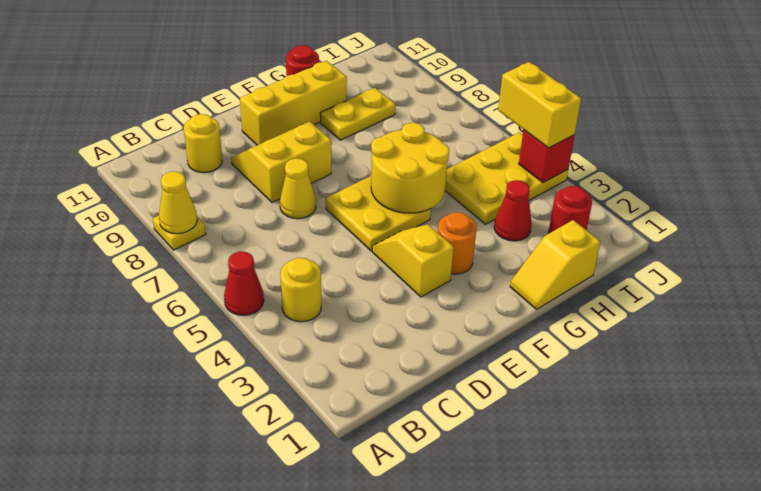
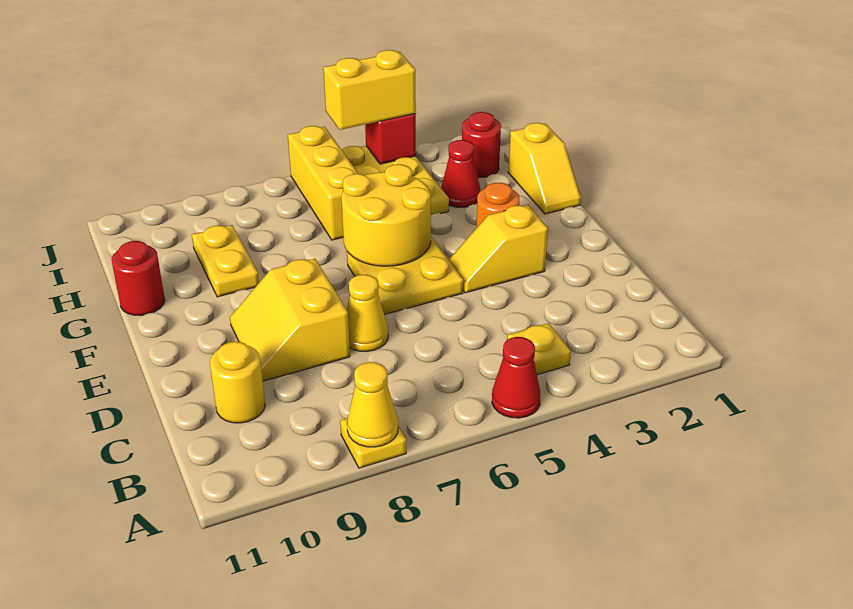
yellow round brick B4 level 1 -> yellow plate B4 level 1
yellow brick E10:G10 level 1 -> yellow brick H6:J6 level 1

